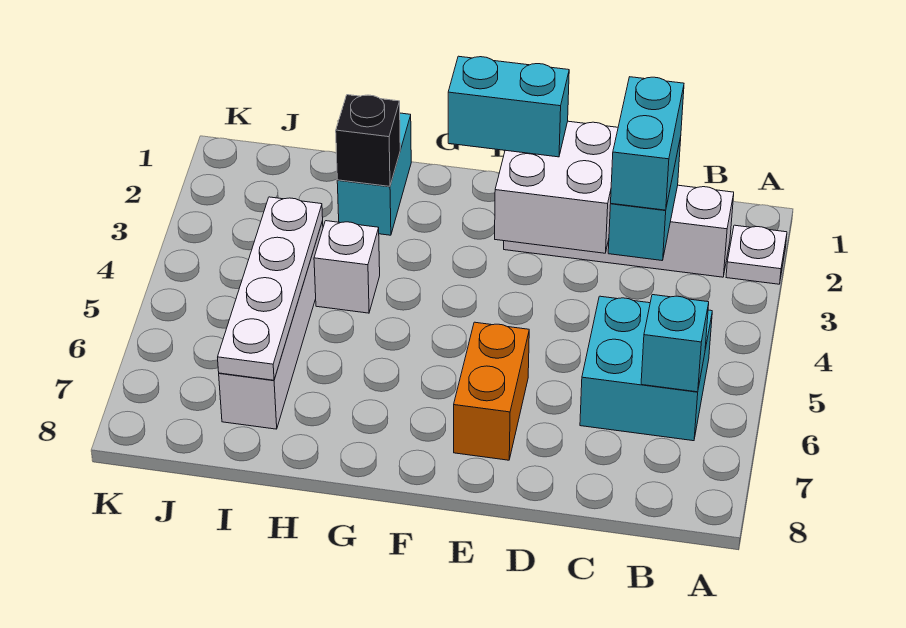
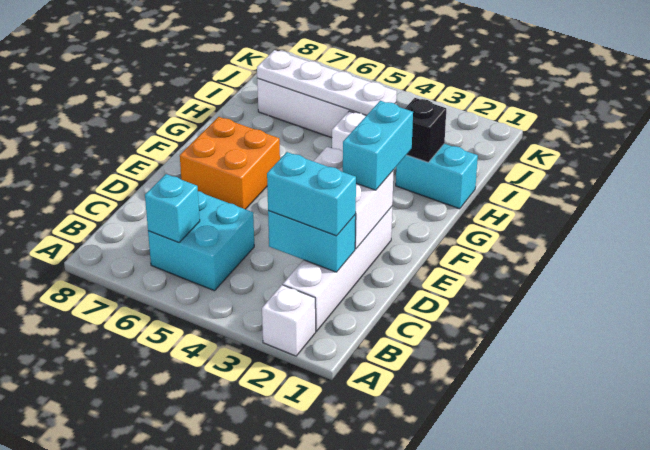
white plate A2 level 1 -> white brick A2 level 1
orange brick E6:E7 level 1 -> orange brick E6:F7 level 1

